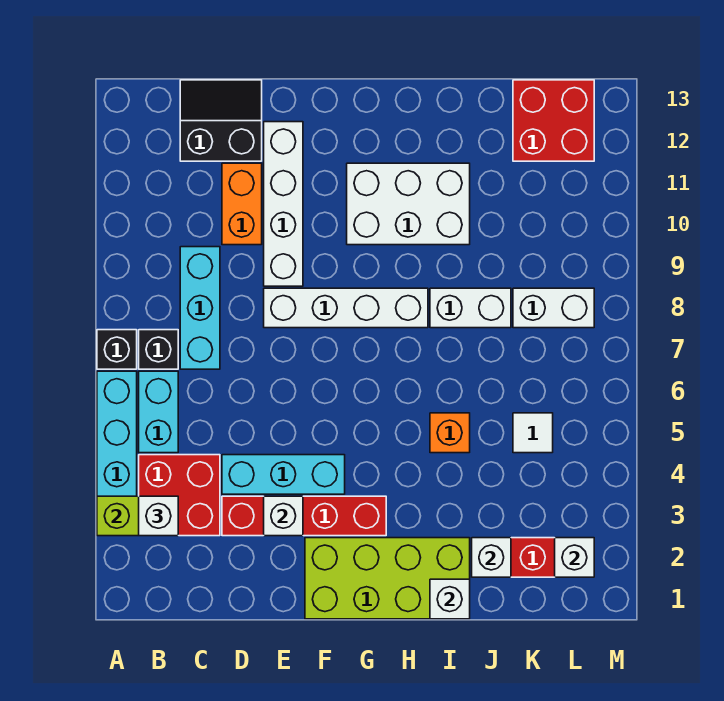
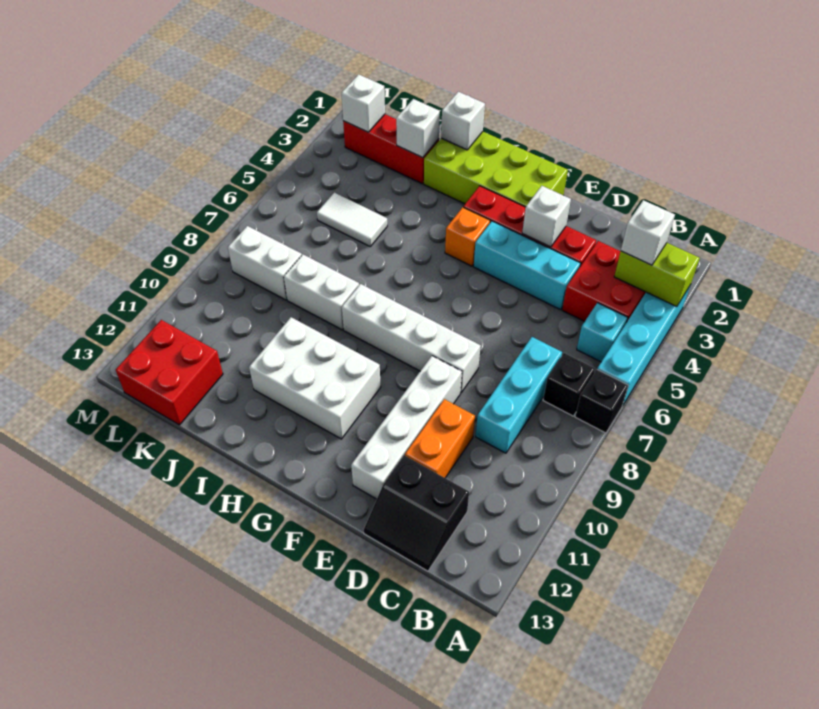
cyan brick B5:B6 level 1 -> cyan brick B5 level 1
orange brick I5 level 1 -> orange brick G4 level 1
white tile K5 level 1 -> white tile J5:K5 level 1

